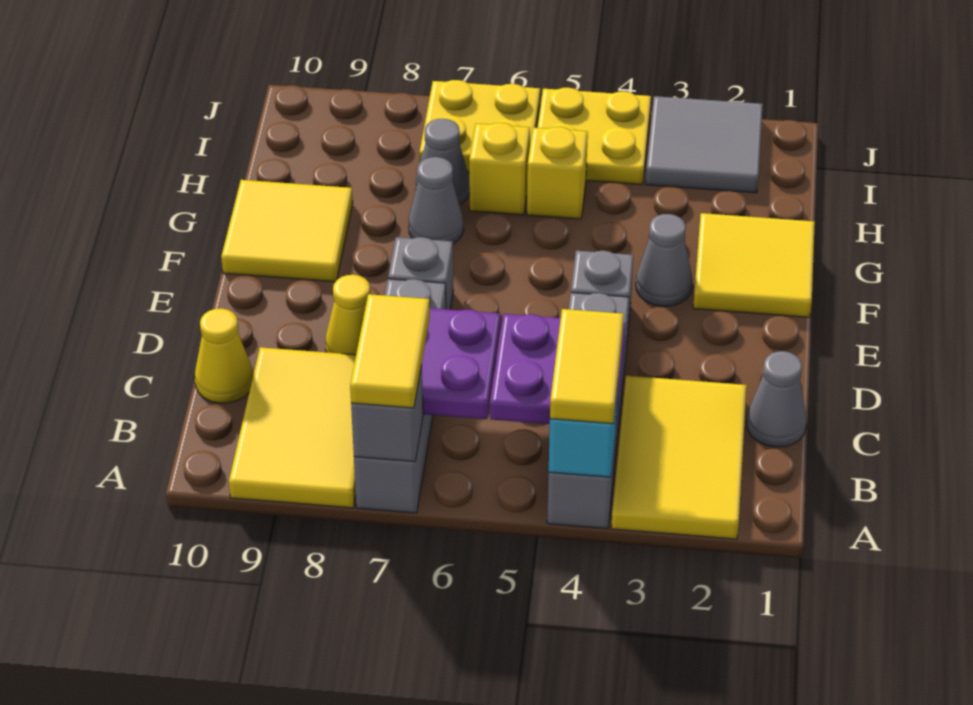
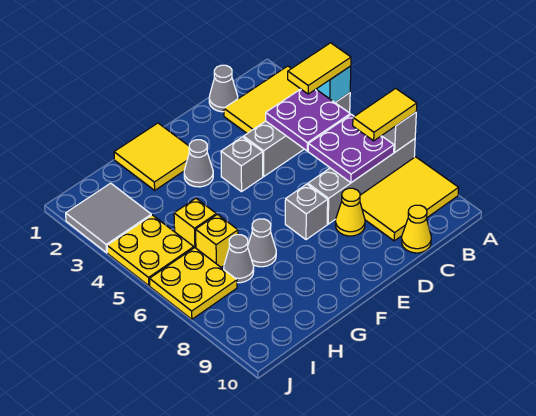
yellow tile F9:G10 level 1 -> none

